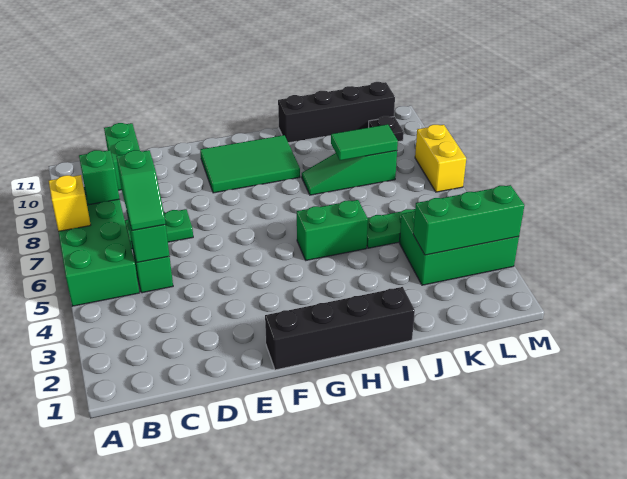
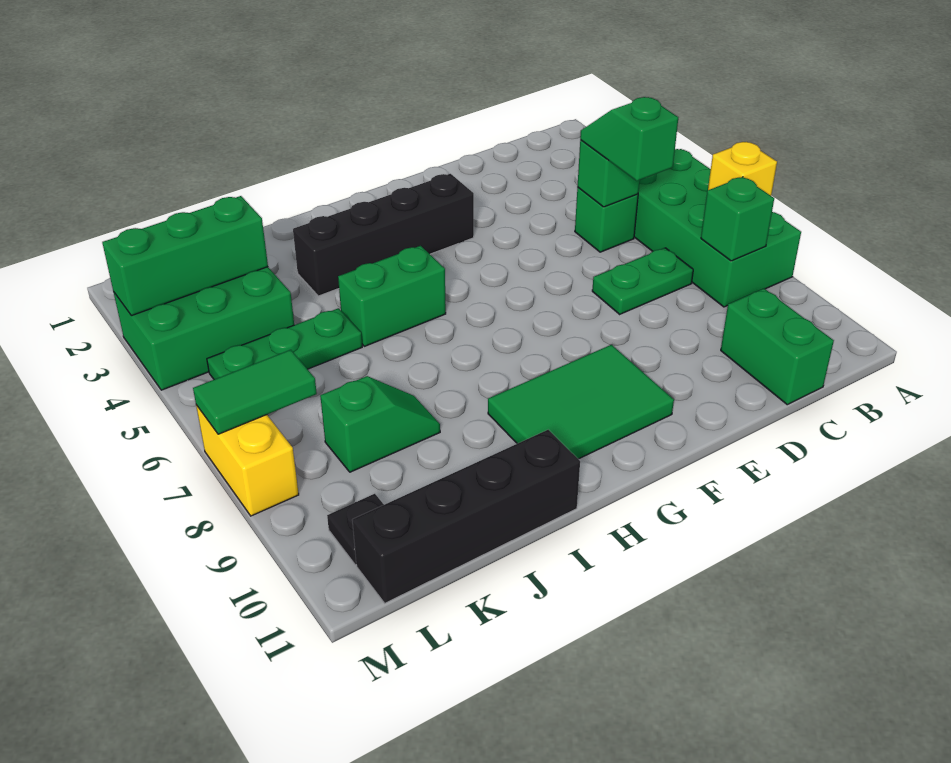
black brick F1:I1 level 1 -> black brick F3:I3 level 1
green slope I8:K8 level 1 top K -> green slope J8:K8 level 1 top K
green tile J8:K8 level 2 -> green tile L7:M7 level 2

